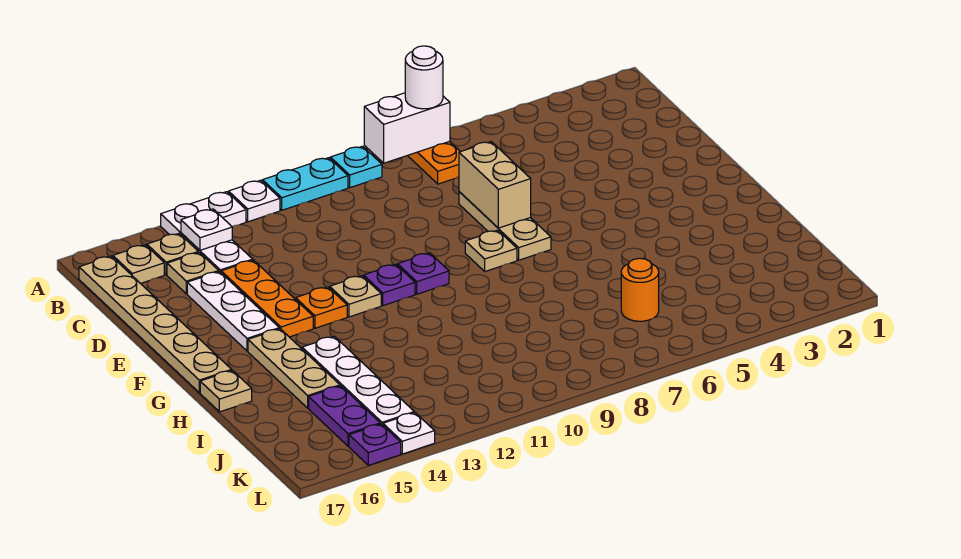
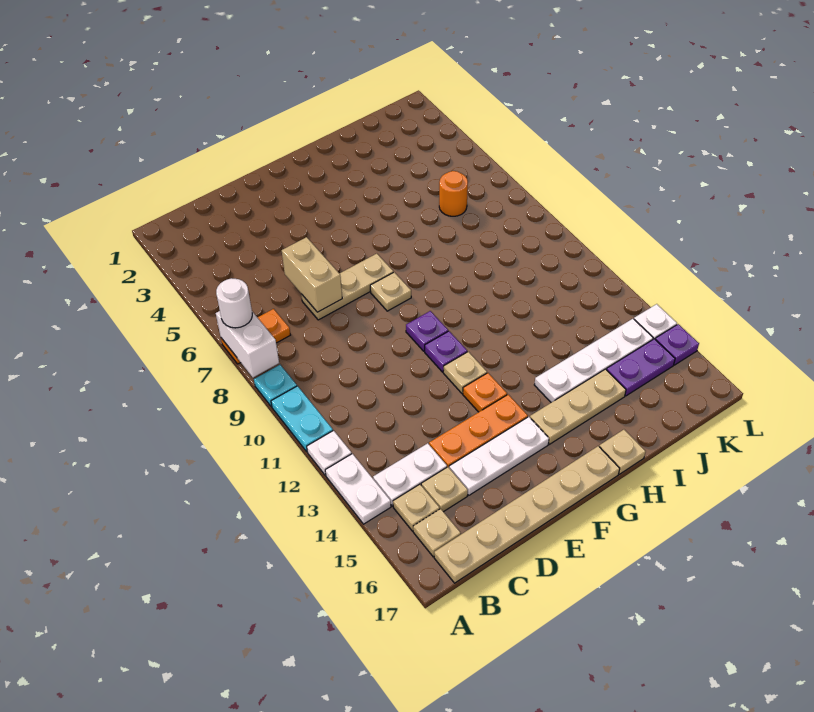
white plate B14 level 2 -> none
tan brick D7:E7 level 2 -> tan brick D6:D7 level 2

